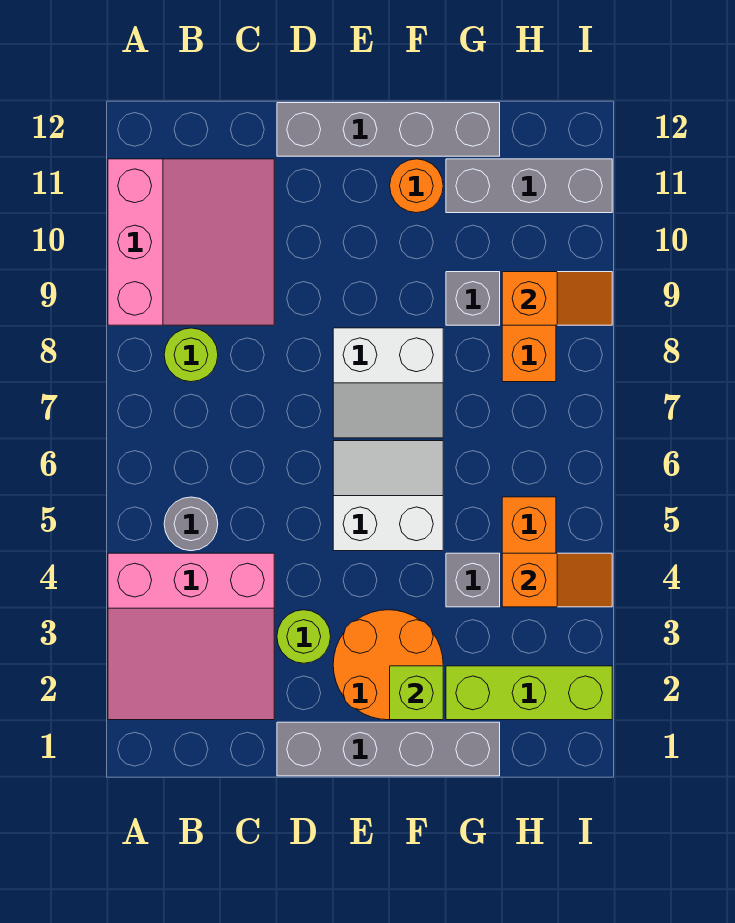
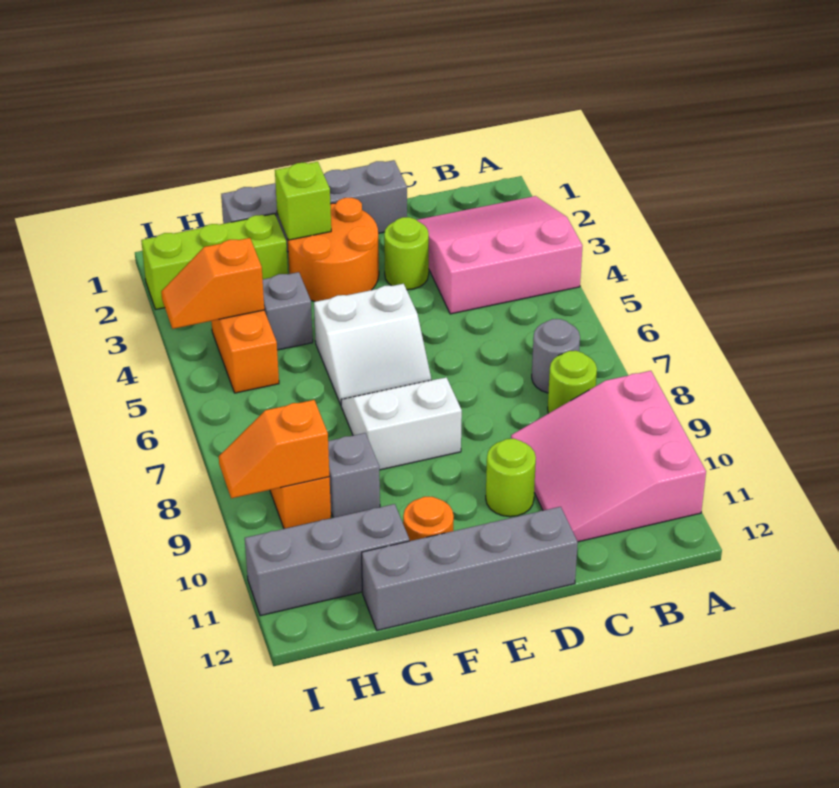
grey round brick B5 level 1 -> grey round brick B7 level 1
none -> lime round brick D10 level 1

